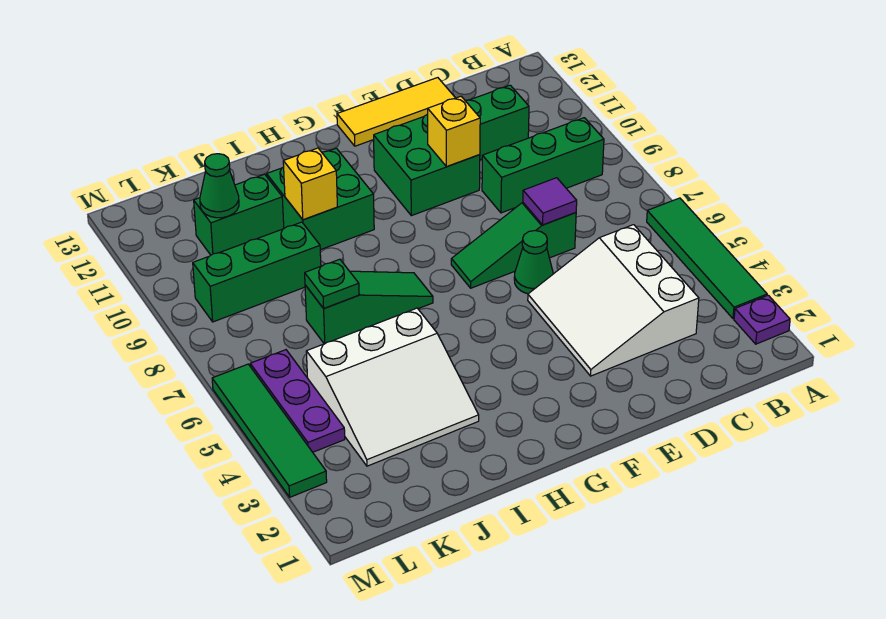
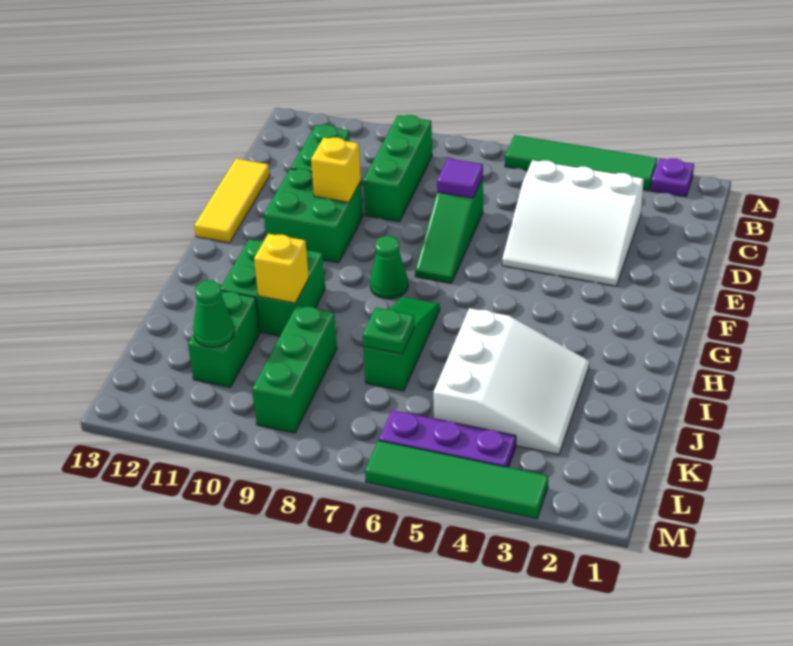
green cone E6 level 1 -> green cone G8 level 1

